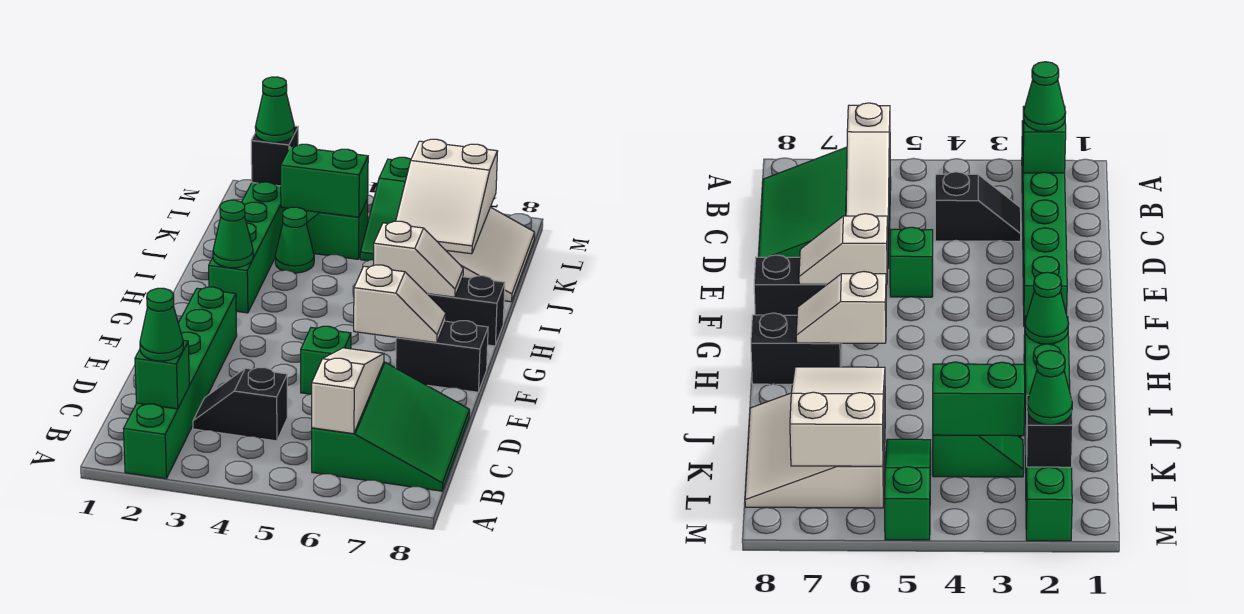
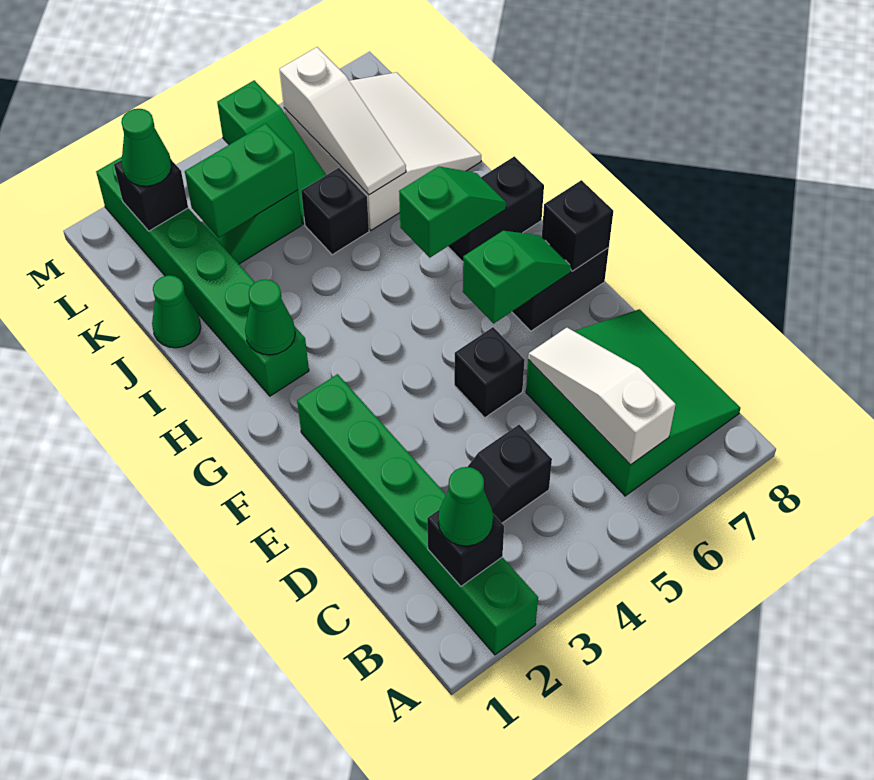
green brick B2 level 2 -> black brick B2 level 2
green brick E5 level 1 -> black brick E5 level 1
white slope F6:F7 level 2 top 6 -> green slope F6:F7 level 2 top 6
none -> black brick F8 level 2
white slope H6:H7 level 2 top 6 -> green slope H6:H7 level 2 top 6
green cone J3 level 1 -> green cone J1 level 1
none -> black brick J5 level 1
white slope J6:L7 level 2 top L -> white slope J6:L6 level 2 top L

